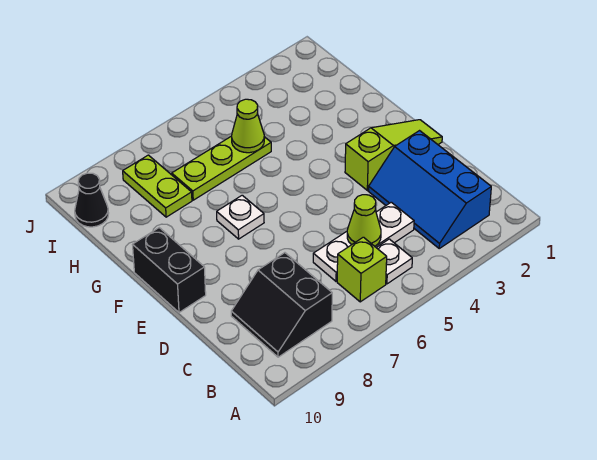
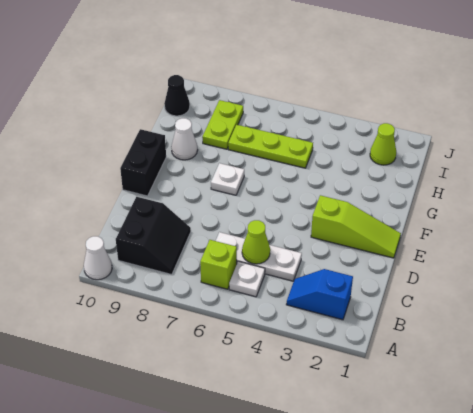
none -> white cone A10 level 1
blue slope B2:D3 level 1 top 2 -> blue slope B2:B3 level 1 top 2
black slope B8:C9 level 1 top 8 -> black slope B8:C9 level 1 top 9
none -> white cone G9 level 1
lime cone H5 level 2 -> lime cone I2 level 1

